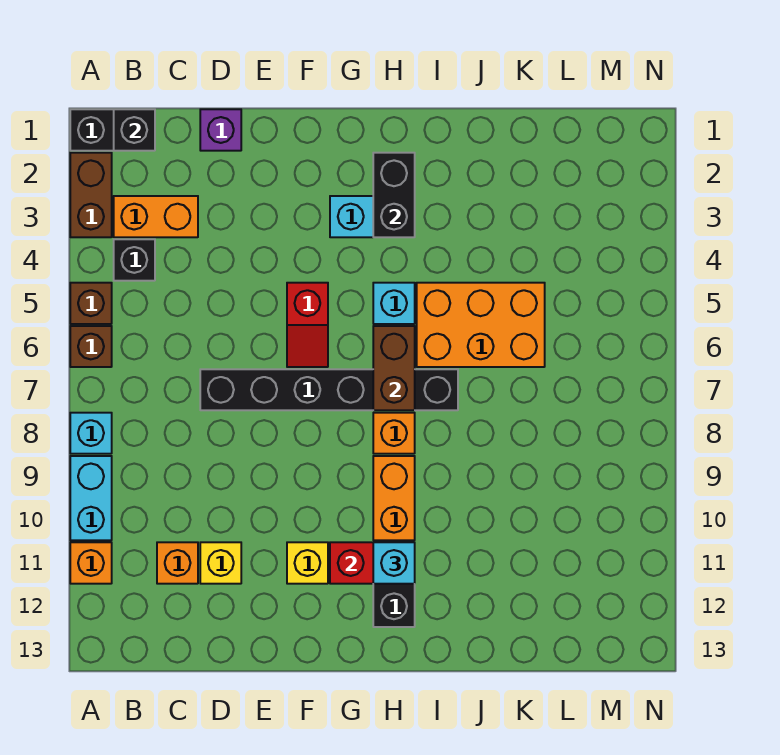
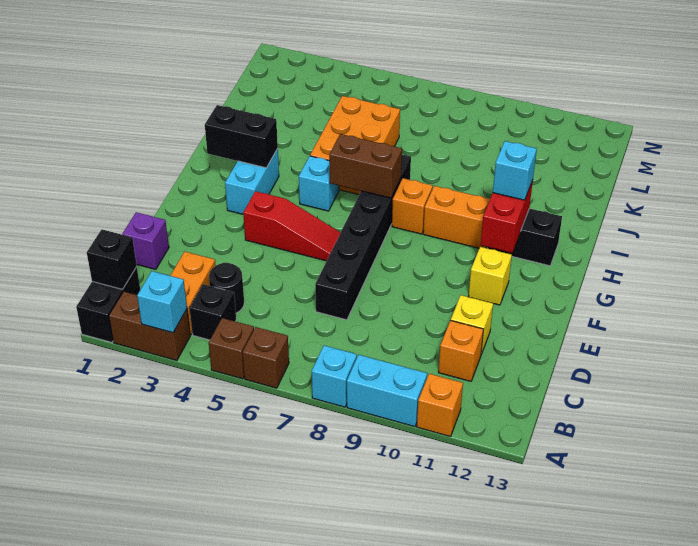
none -> cyan brick A3 level 2
none -> black round brick C4 level 1
red slope F5:F6 level 1 top 5 -> red slope F4:F6 level 1 top 4

